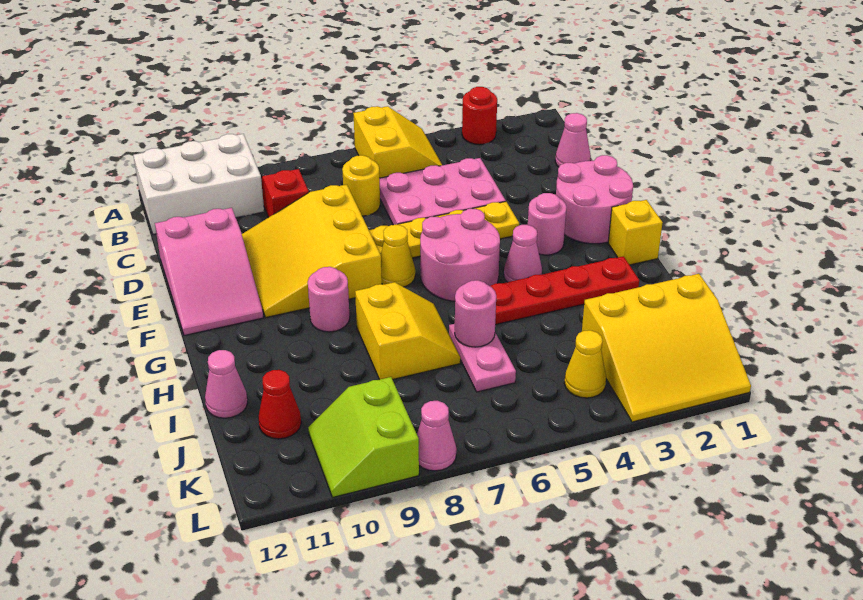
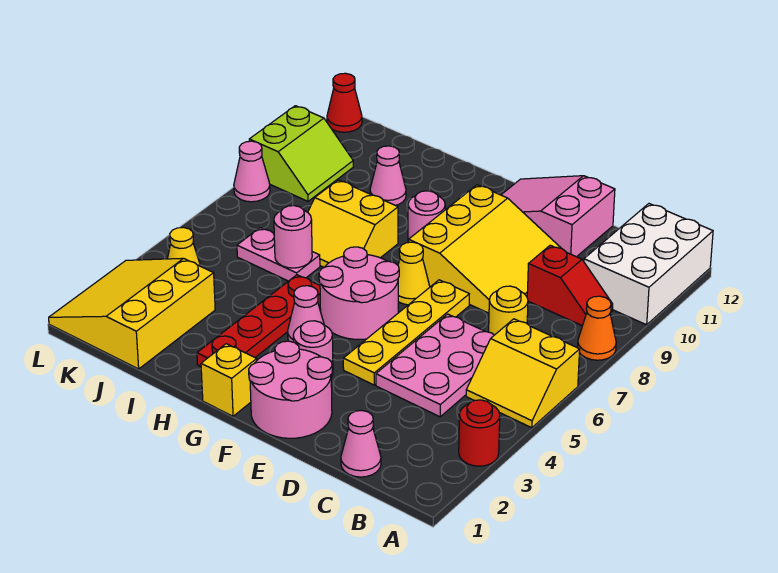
none -> orange cone A8 level 1
yellow slope D8:F10 level 1 top 8 -> yellow slope D8:F10 level 1 top F
pink cone I12 level 1 -> pink cone I10 level 1
red cone J11 level 1 -> red cone L12 level 1
lime slope K9:L10 level 1 top 9 -> lime slope K9:L10 level 1 top L

